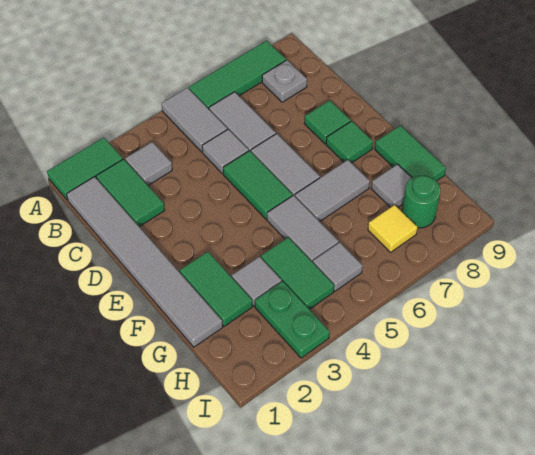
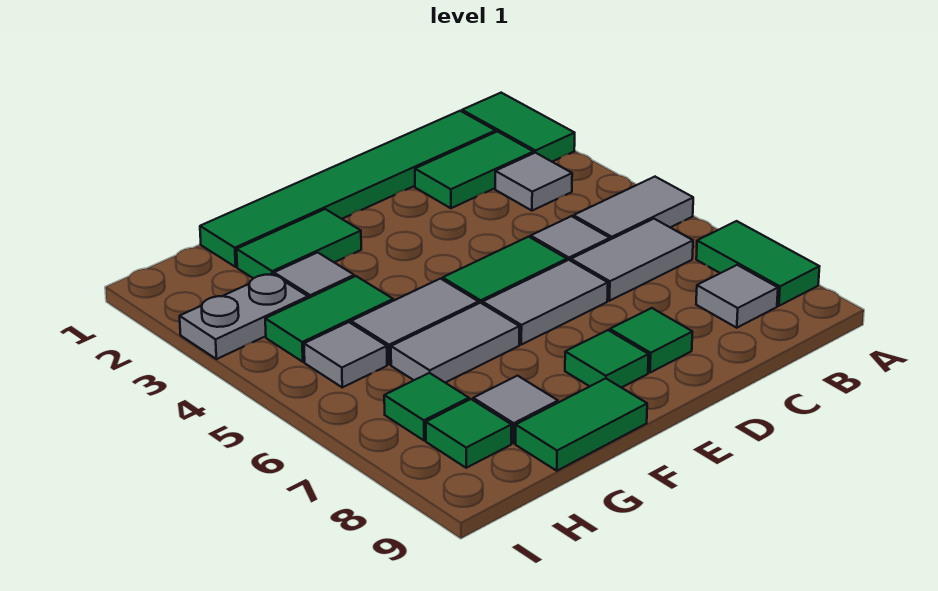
green tile A6:A8 level 1 -> green tile A7:A8 level 1
grey tile B1:G1 level 1 -> green tile B1:G1 level 1
grey plate B8 level 1 -> grey tile B8 level 1
grey tile F6:F7 level 1 -> grey tile F6:G6 level 1
green plate H3:I3 level 1 -> grey plate H3:I3 level 1
yellow tile H7 level 1 -> green tile H7 level 1
green round brick H8 level 1 -> green tile H8 level 1

